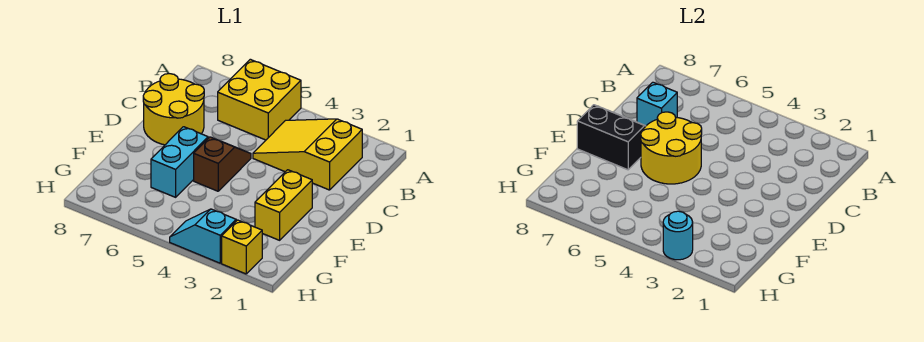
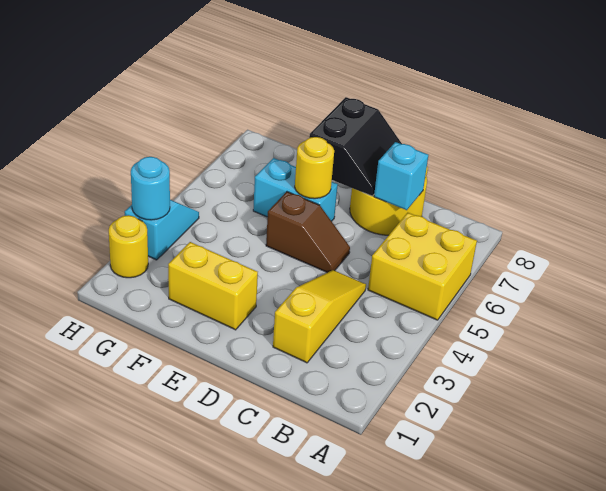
yellow slope B2:C4 level 1 top 2 -> yellow slope C2:C4 level 1 top 2
yellow round brick D5:E6 level 2 -> yellow round brick E6 level 2
yellow brick H2 level 1 -> yellow round brick H2 level 1

